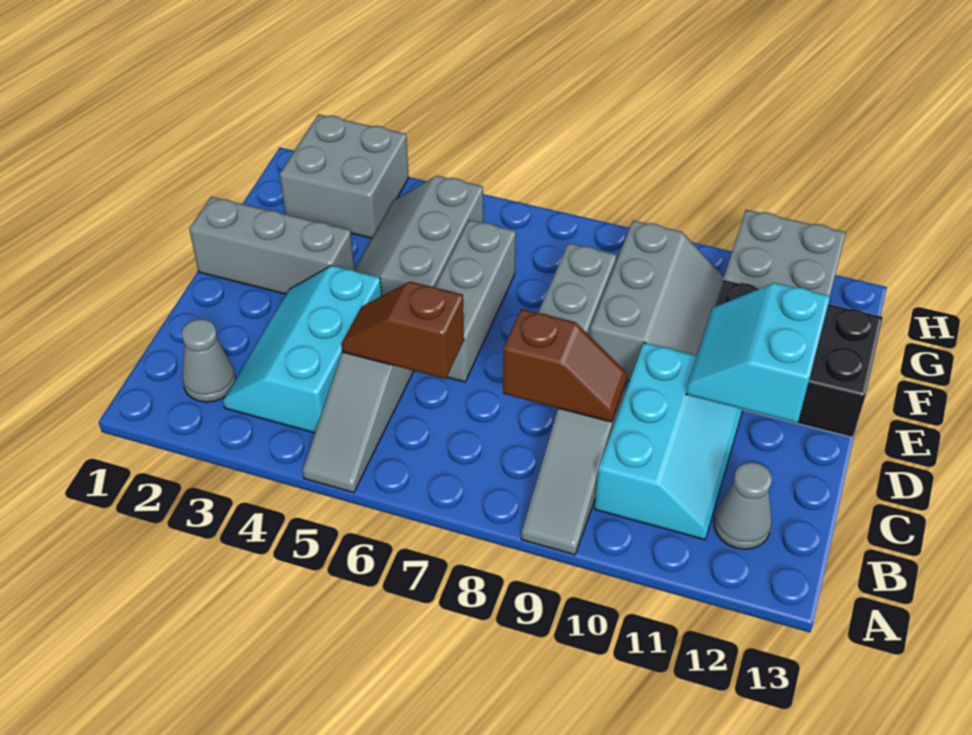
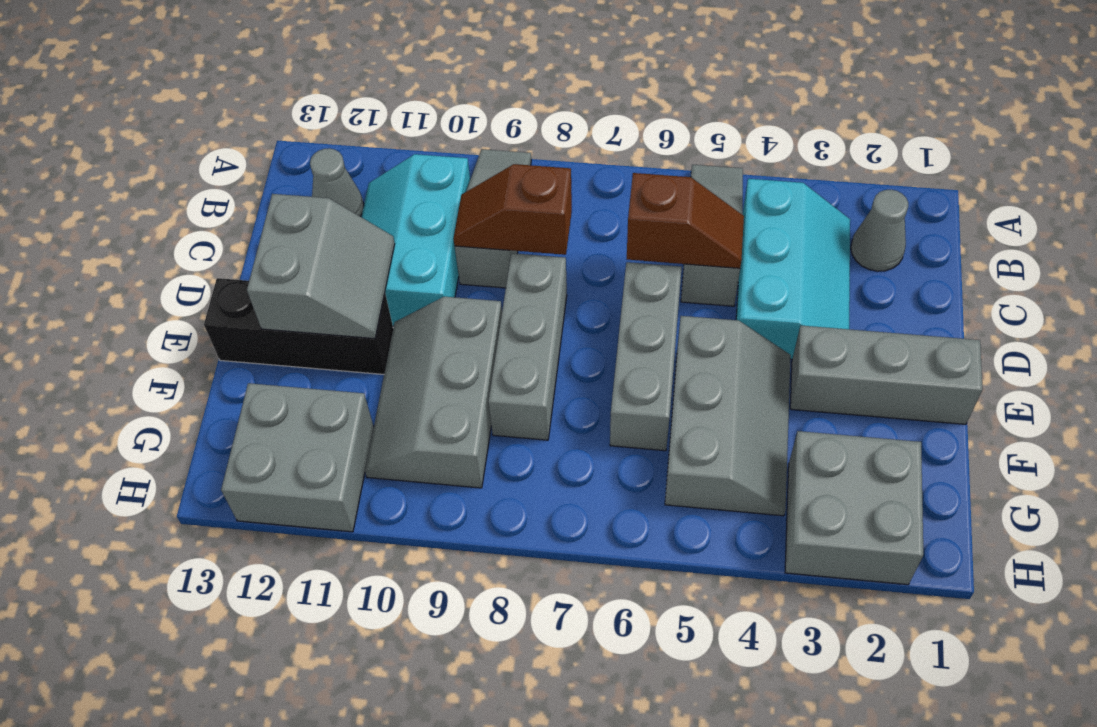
cyan slope D11:E12 level 2 top 12 -> grey slope D11:E12 level 2 top 12
black brick E11:F13 level 1 -> black brick E11:E13 level 1

